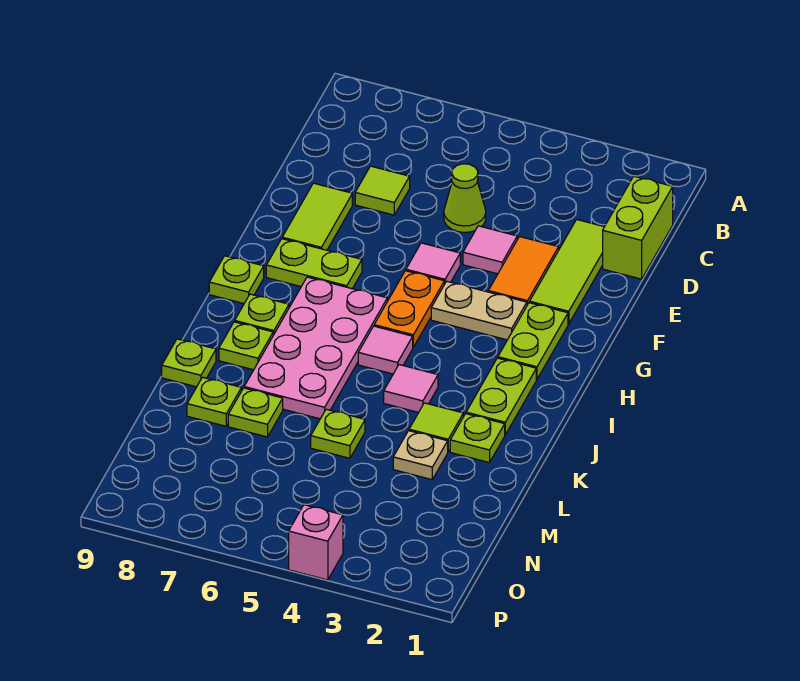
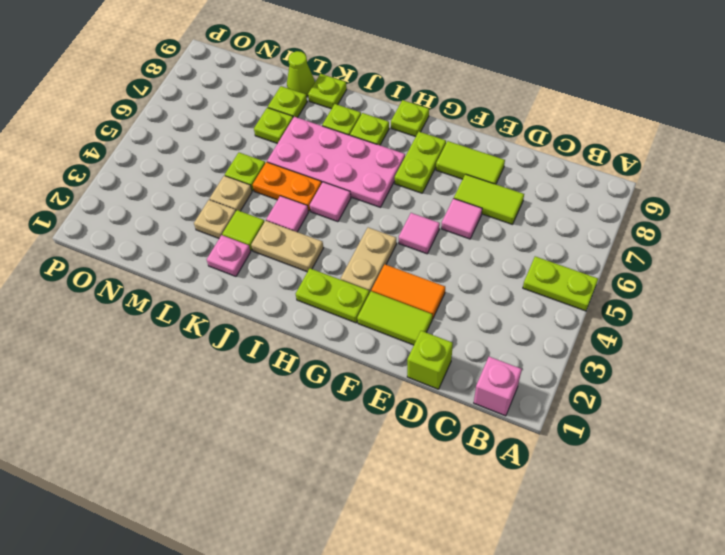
lime brick C1:D1 level 1 -> lime brick D1 level 1
lime tile D2:F2 level 1 -> lime tile E2:F2 level 1
lime cone D5 level 1 -> lime cone L9 level 1
lime tile D7 level 1 -> lime tile D7:E7 level 1
pink tile E4 level 1 -> pink tile E6 level 1
orange plate G5:H5 level 1 -> orange plate J5:K5 level 1
lime plate I2:J2 level 1 -> lime plate A5:B5 level 1
none -> tan plate I3:J3 level 1
lime plate K2 level 1 -> pink plate K2 level 1
none -> tan plate L4 level 1
pink brick P4 level 1 -> pink brick B1 level 1

